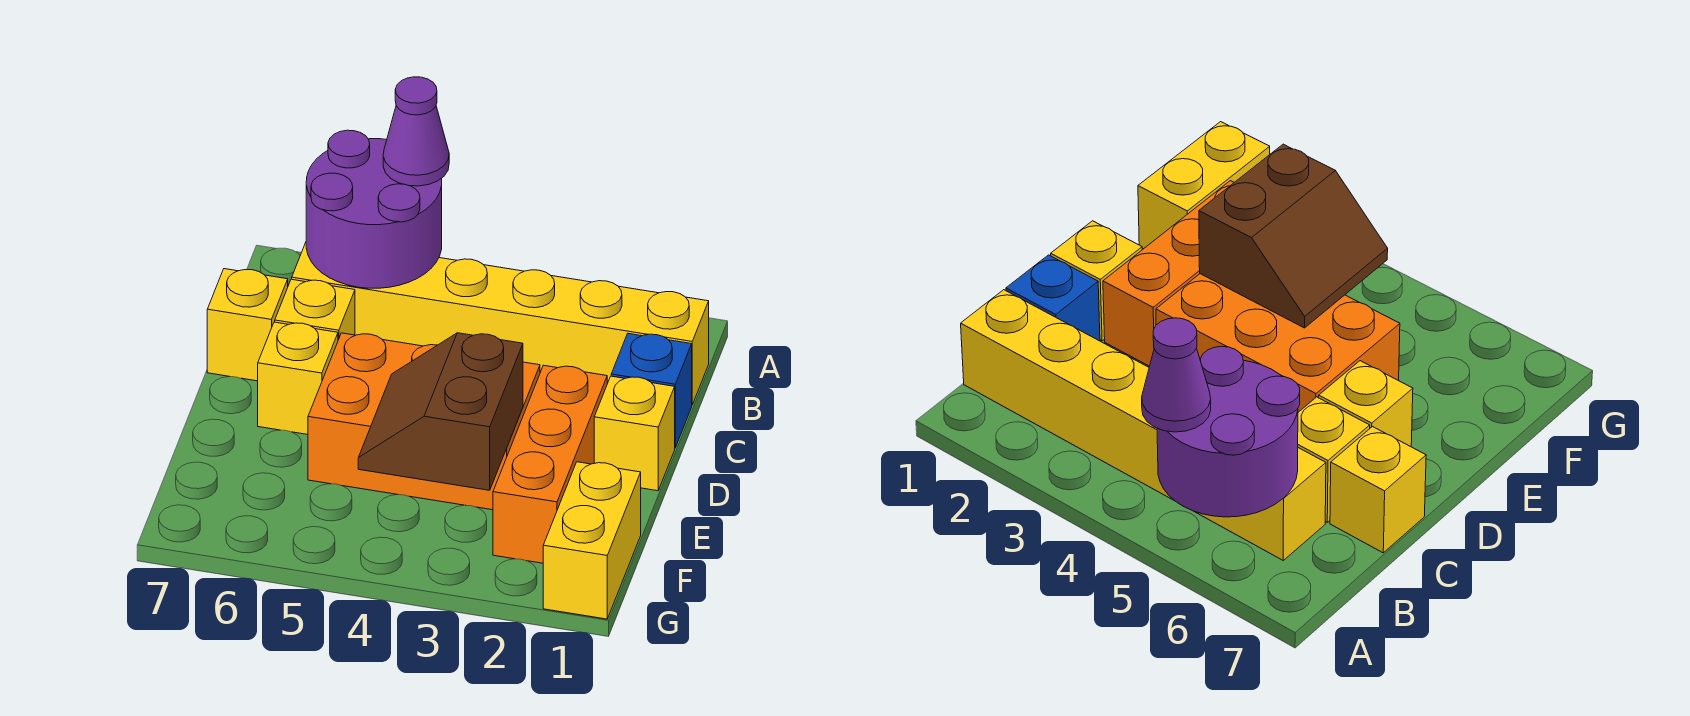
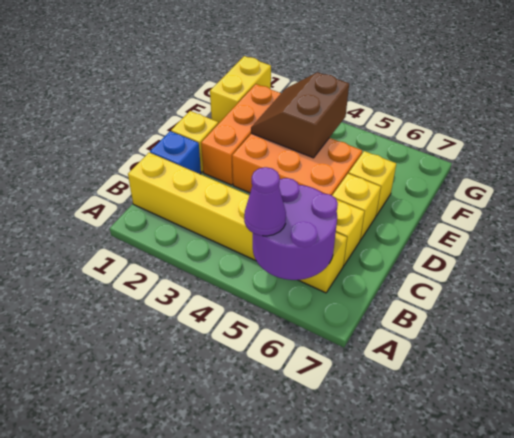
yellow brick C7 level 1 -> yellow brick E6 level 1
brown slope E3:F4 level 2 top 3 -> brown slope E3:F4 level 2 top 4

